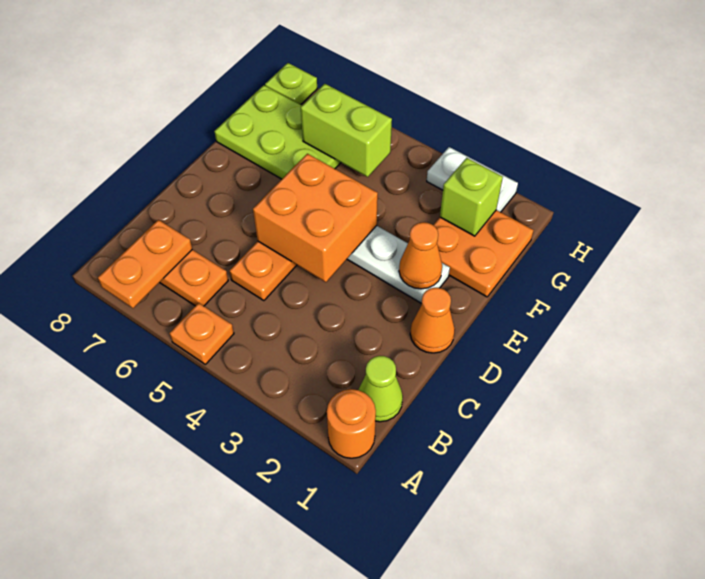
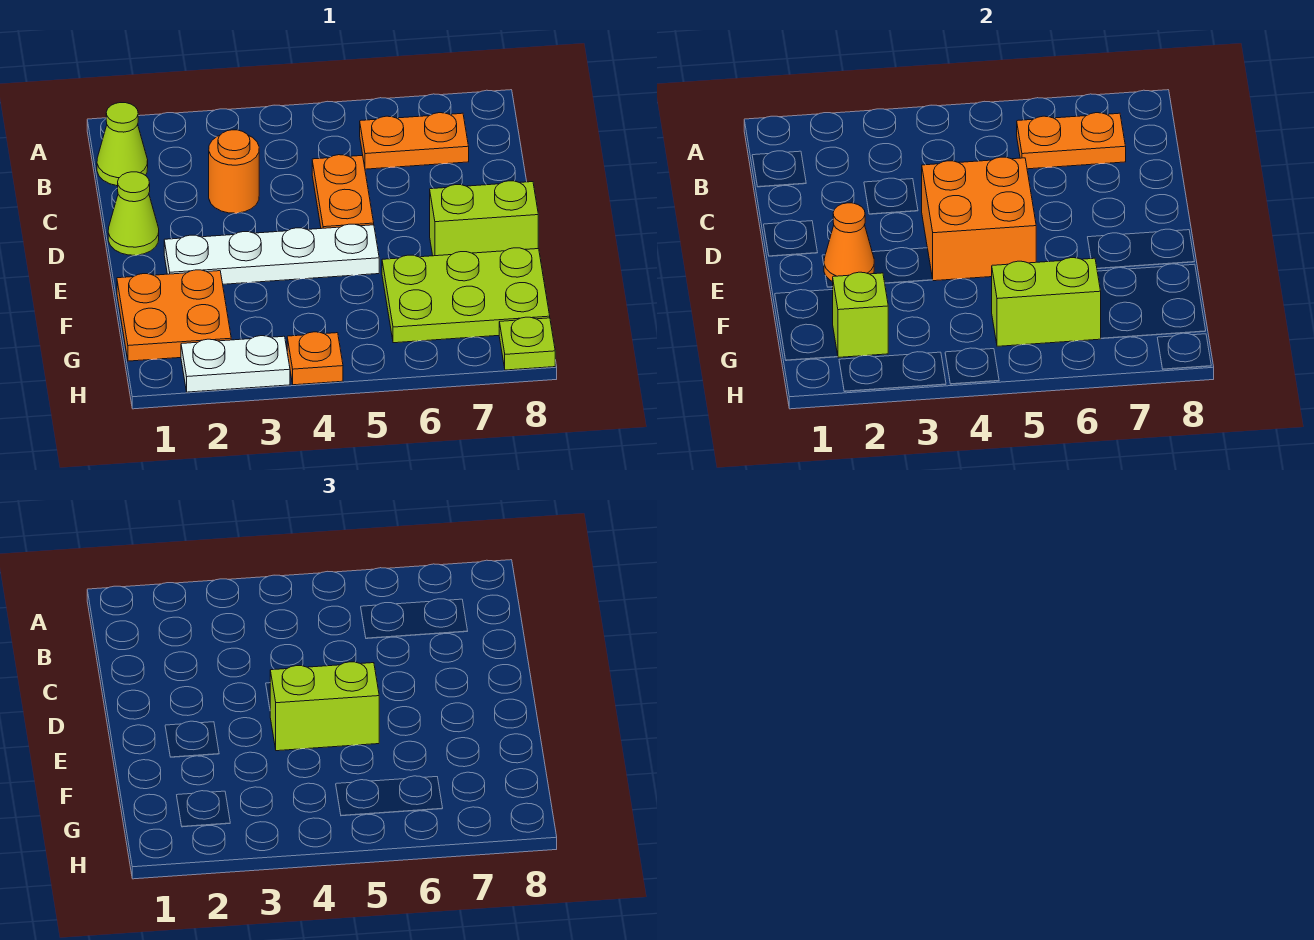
orange round brick A1 level 1 -> orange round brick C3 level 1
orange plate A5 level 1 -> orange plate H4 level 1
orange plate A7:B7 level 2 -> orange plate B6:B7 level 2
orange cone D1 level 1 -> lime cone D1 level 1
none -> lime brick E4:E5 level 3
none -> lime brick E7:E8 level 1

